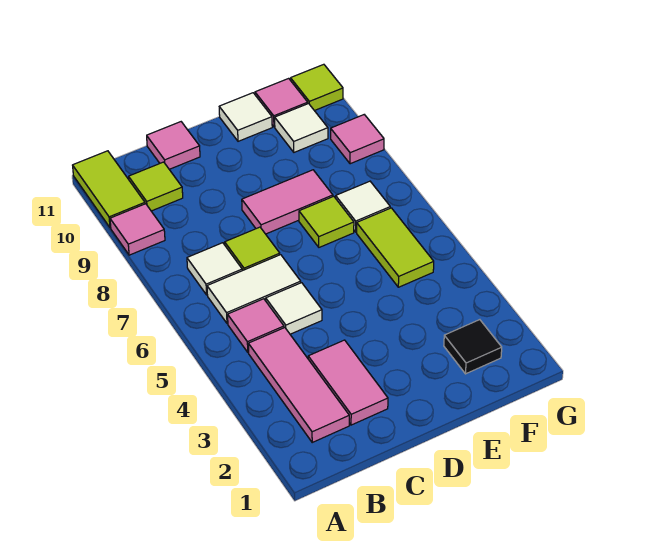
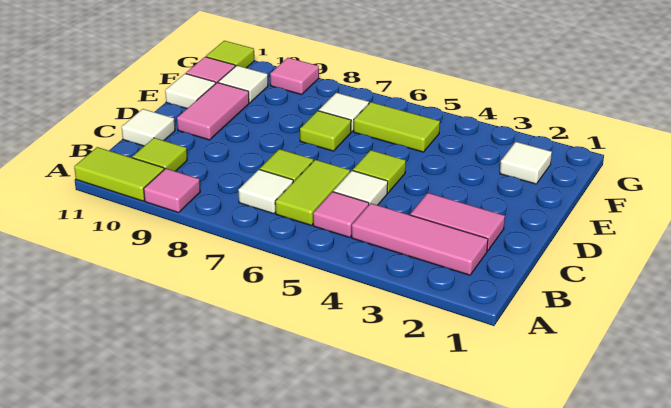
white tile B6:C6 level 1 -> lime tile B6:C6 level 1
pink tile C11 level 1 -> white tile C11 level 1
none -> lime tile D5 level 1
pink tile D8:E8 level 1 -> pink tile D10:E10 level 1
black tile F2 level 1 -> white tile F2 level 1

